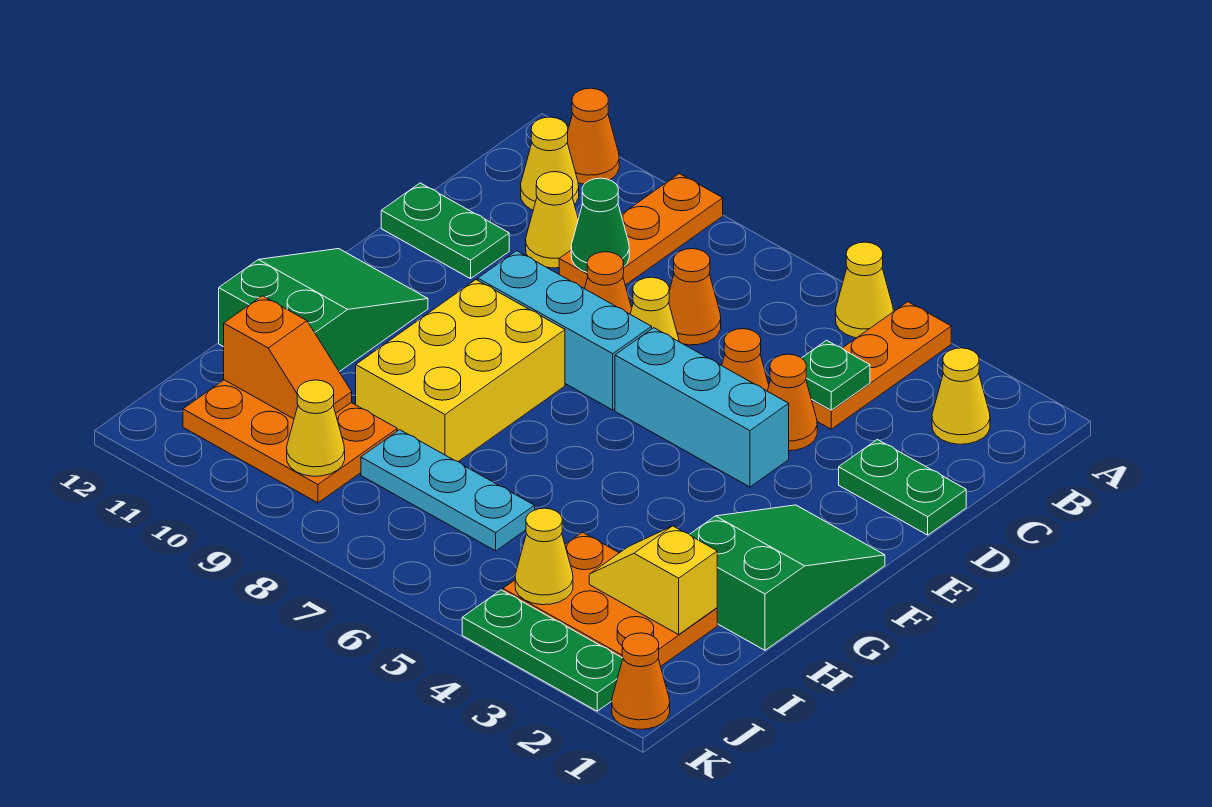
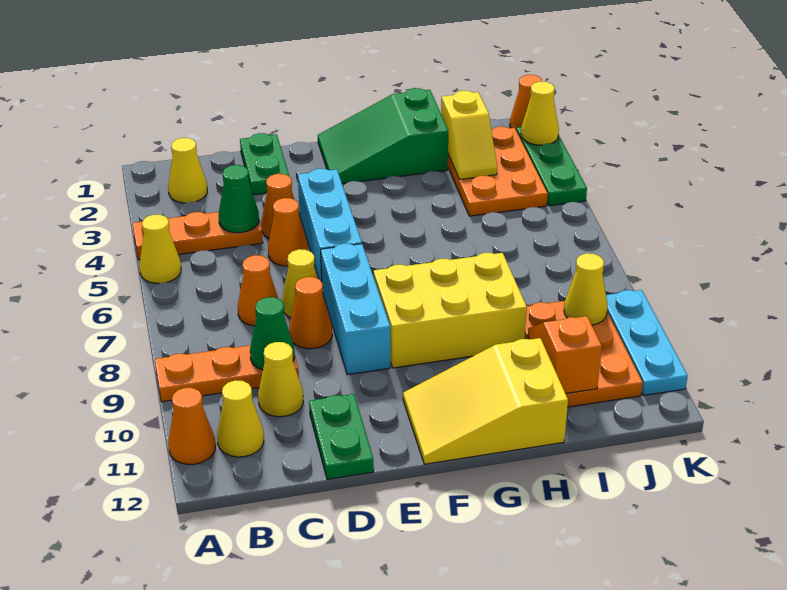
green plate C4 level 2 -> green cone C4 level 2
green slope F11:H12 level 1 top H -> yellow slope F11:H12 level 1 top H
cyan plate I6:I8 level 1 -> cyan plate K9:K11 level 1
yellow cone J4 level 2 -> yellow cone K2 level 2

